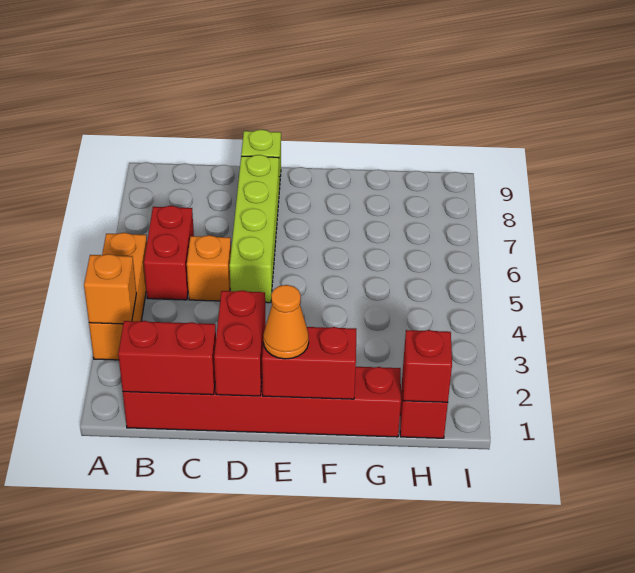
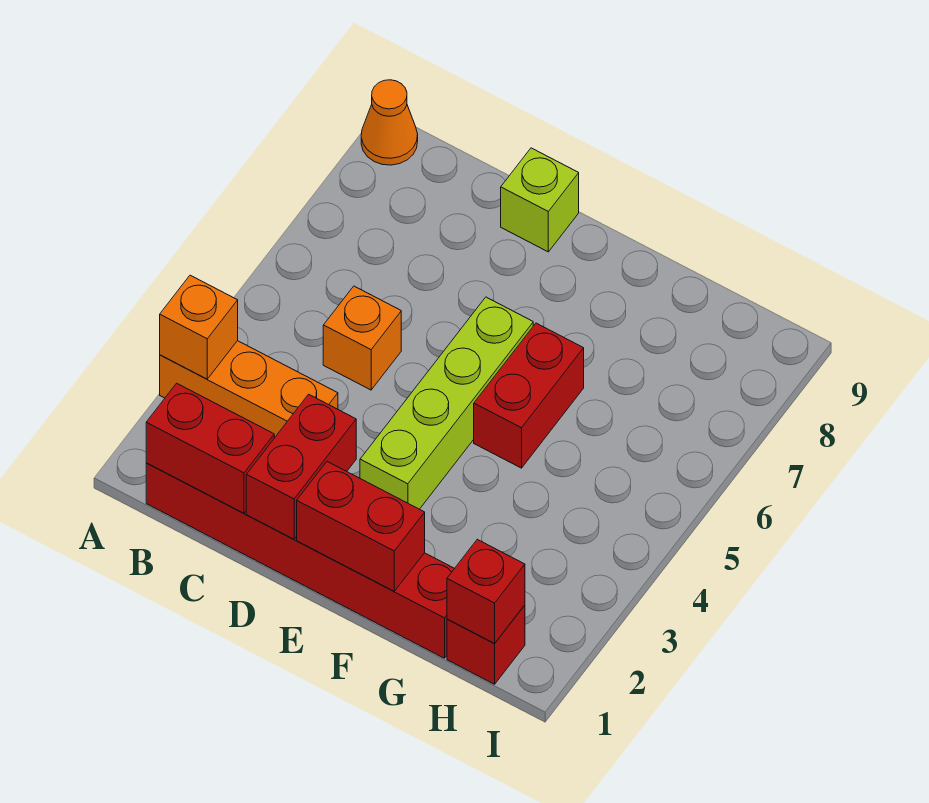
orange brick A3:A5 level 1 -> orange brick A3:C3 level 1
red brick B5:B6 level 1 -> red brick F5:F6 level 1
lime brick D5:D8 level 1 -> lime brick E3:E6 level 1
orange cone E1 level 3 -> orange cone A9 level 1

